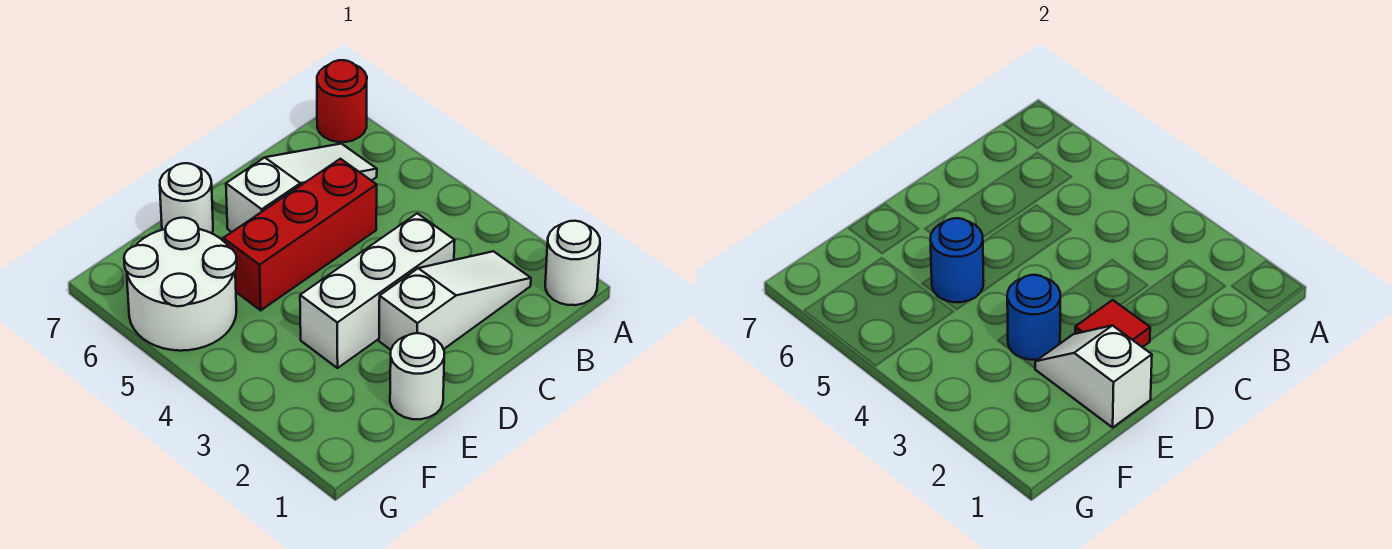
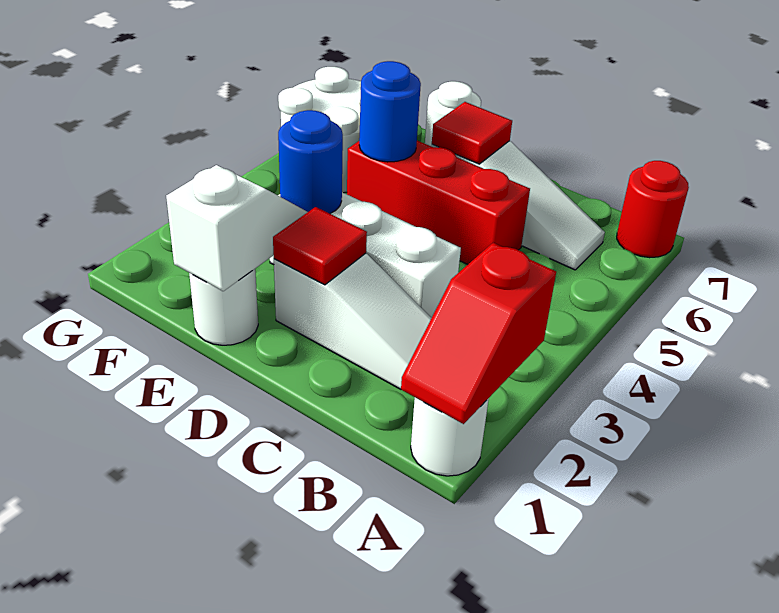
none -> red slope A1:A2 level 2 top 2
none -> red tile D6 level 2

